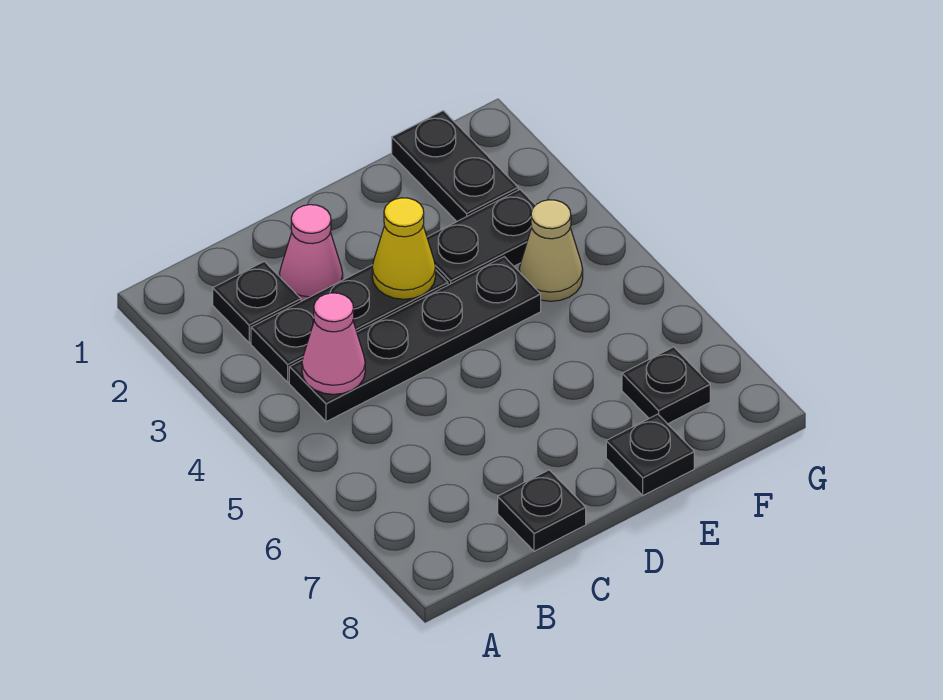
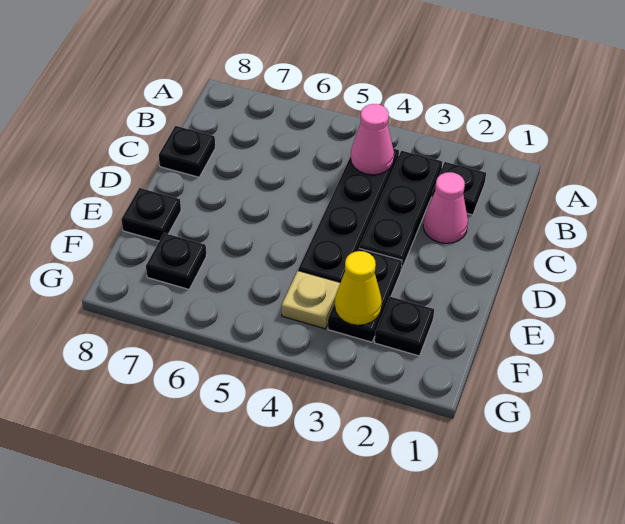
yellow cone D3 level 2 -> yellow cone F3 level 2
black plate F1:F2 level 1 -> black plate F2 level 1
tan cone F4 level 1 -> tan plate F4 level 1

